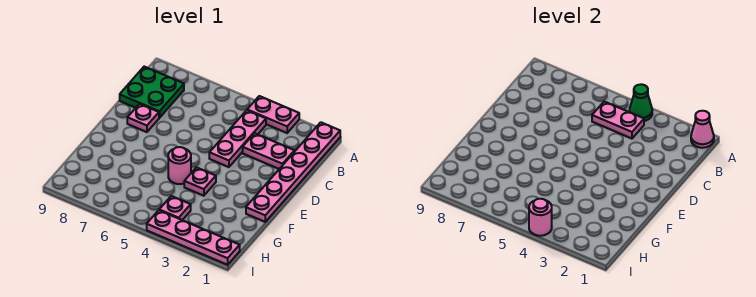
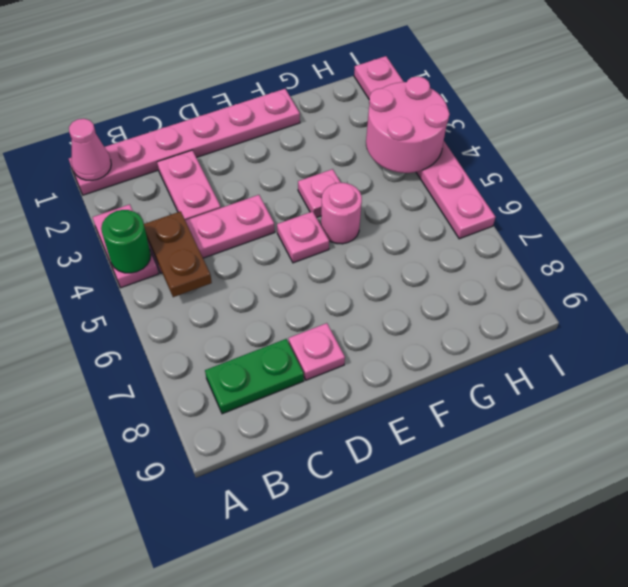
green cone A4 level 2 -> green round brick A4 level 2
pink plate B4:B5 level 2 -> brown plate B4:B5 level 2
green plate B8:C9 level 1 -> green plate B8:C8 level 1
pink plate H4 level 1 -> pink plate E5 level 1
pink plate I1:I4 level 1 -> pink plate I1:I6 level 1
pink round brick I4 level 2 -> pink round brick H3:I4 level 2

